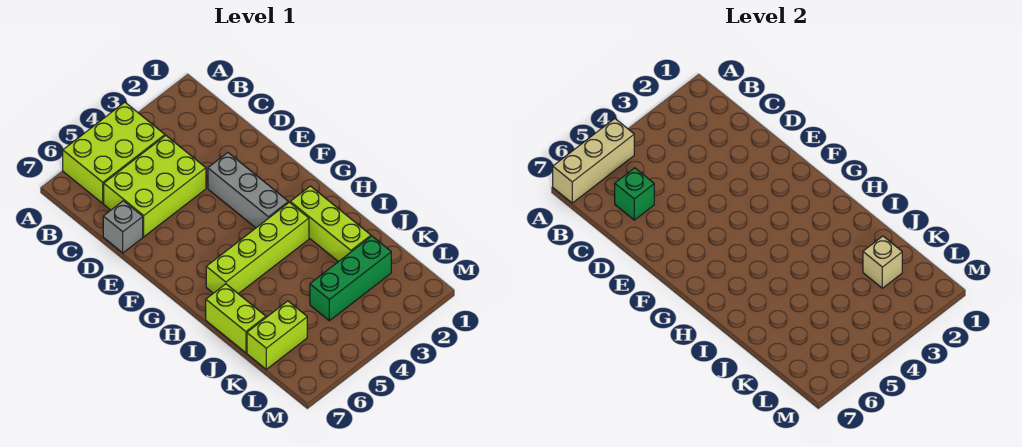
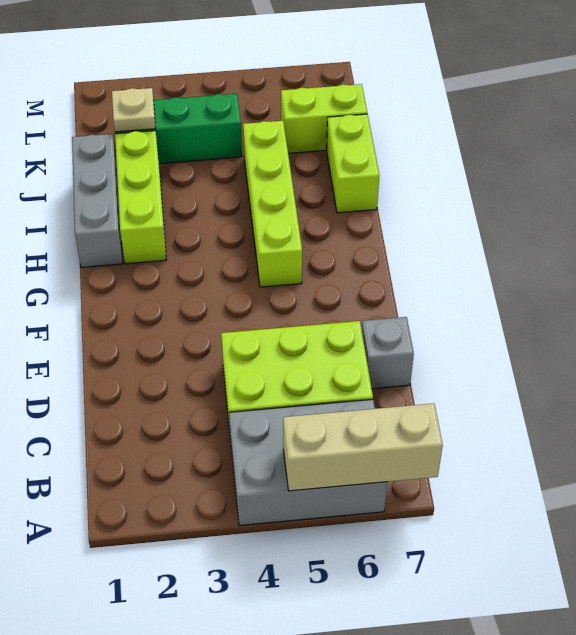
lime brick A4:B6 level 1 -> grey brick A4:B6 level 1
green brick C6 level 2 -> none
grey brick E3:G3 level 1 -> grey brick H1:J1 level 1
lime brick H3:H6 level 1 -> lime brick G5:J5 level 1
tan brick K2 level 2 -> tan plate K2 level 2

